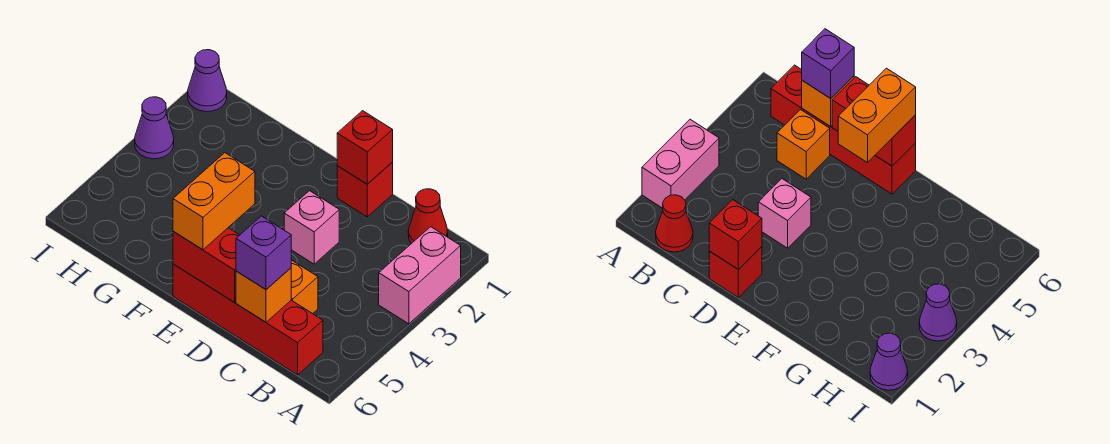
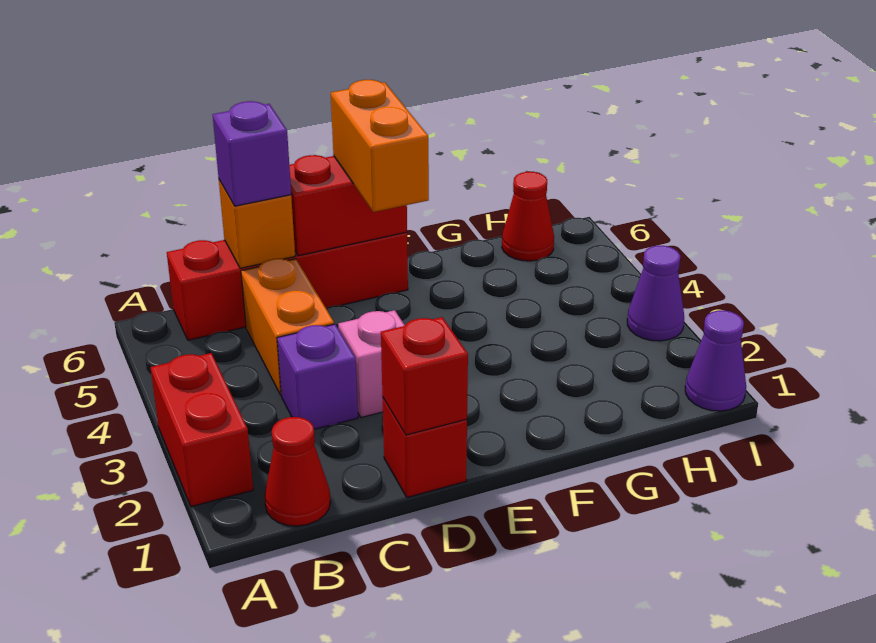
pink brick A2:A3 level 1 -> red brick A2:A3 level 1
none -> purple brick C3 level 1
orange brick C5 level 1 -> orange brick C4:C5 level 1
none -> red cone H6 level 1

